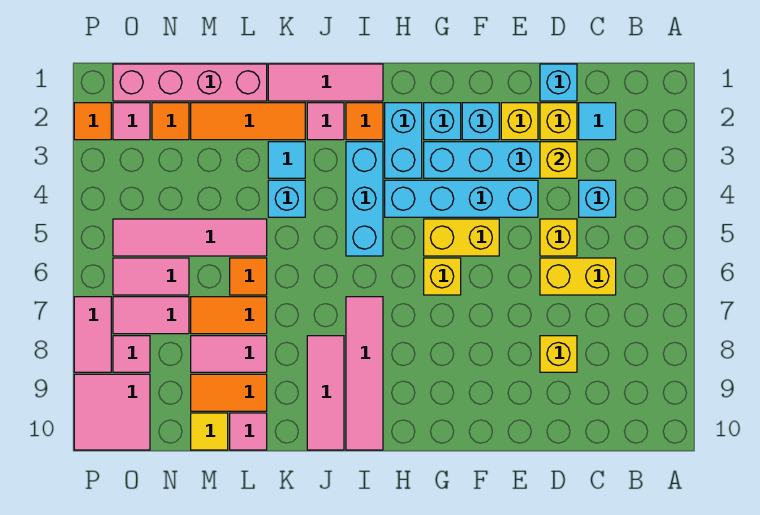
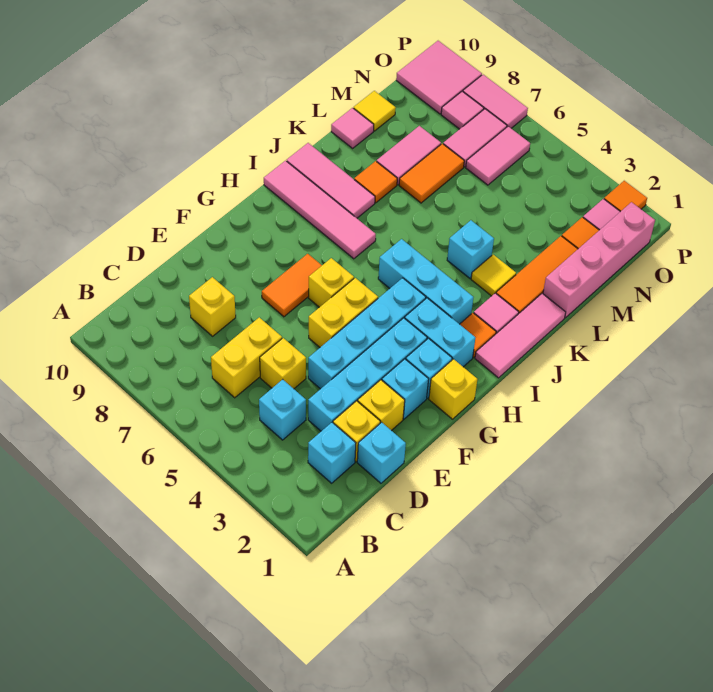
cyan tile C2 level 1 -> cyan brick C2 level 1
yellow brick D3 level 2 -> yellow brick G1 level 1
cyan tile K3 level 1 -> yellow tile K3 level 1
pink tile L5:O5 level 1 -> none
orange tile L6 level 1 -> orange tile K8 level 1
orange tile L9:M9 level 1 -> orange tile F7:G7 level 1

